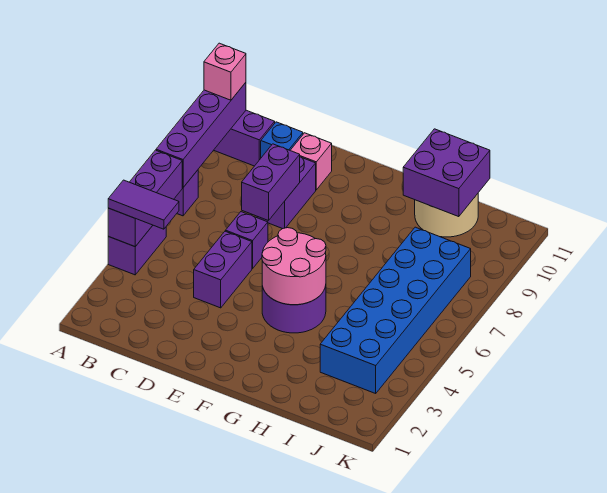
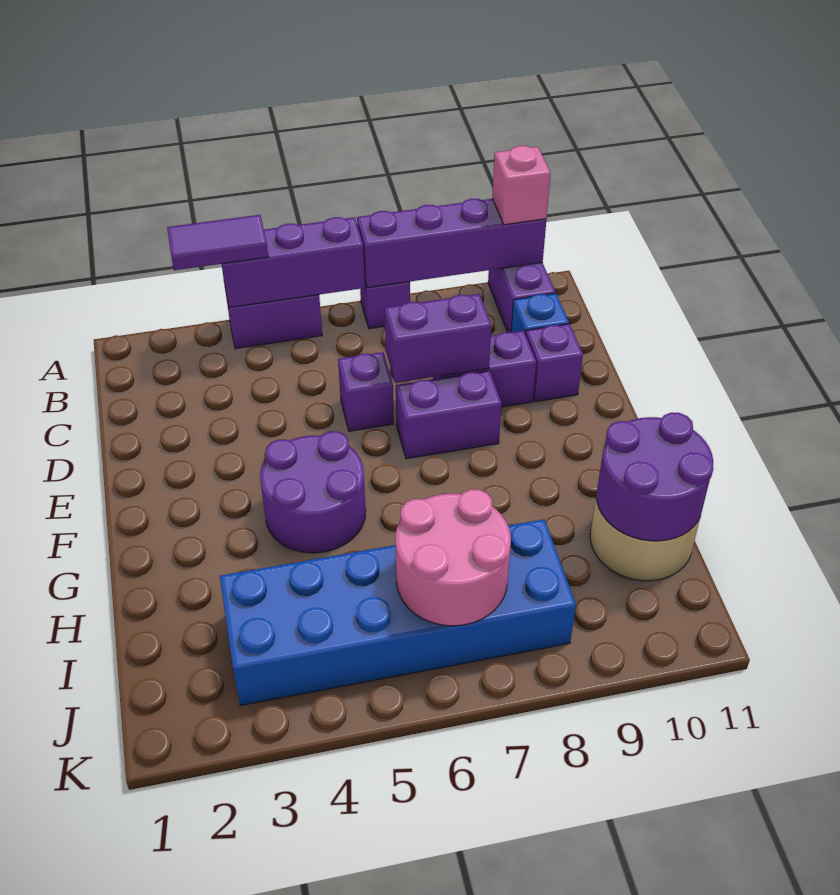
purple tile A4:B4 level 3 -> purple tile A3:A4 level 3
purple brick D4:D5 level 1 -> purple brick E7:E8 level 1
pink brick D10 level 1 -> purple brick D10 level 1
pink round brick F4:G5 level 2 -> pink round brick I6:J7 level 2
purple brick H10:I11 level 2 -> purple round brick H10:I11 level 2

